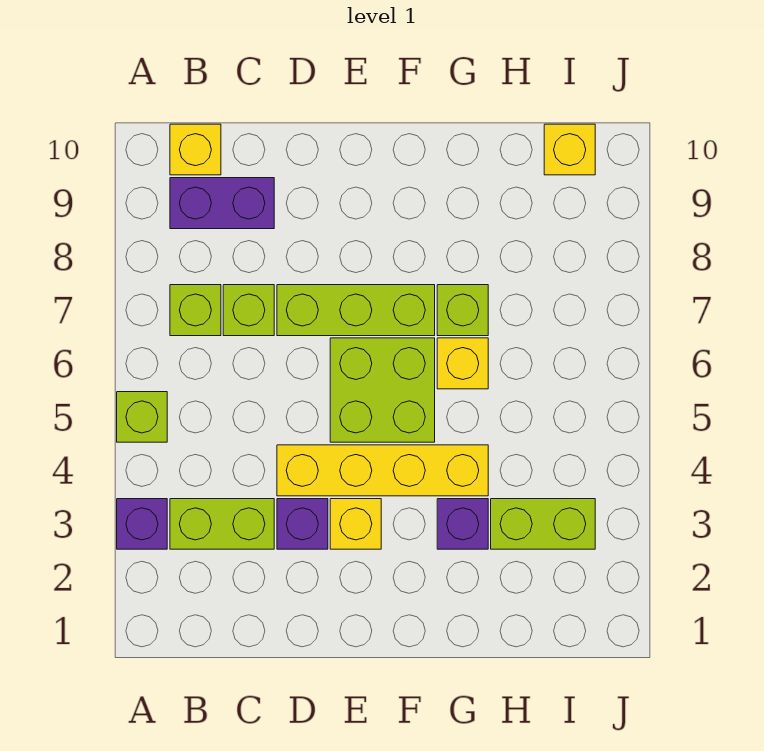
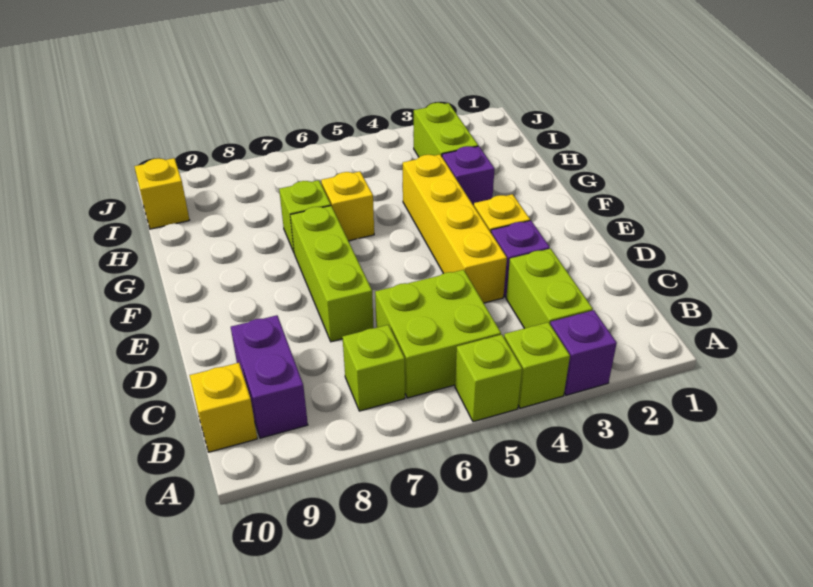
lime brick C7 level 1 -> lime brick A4 level 1
lime brick E5:F6 level 1 -> lime brick B5:C6 level 1

